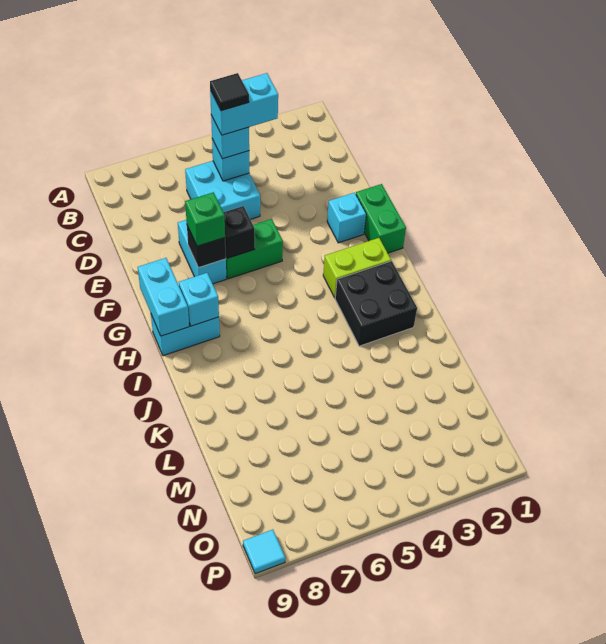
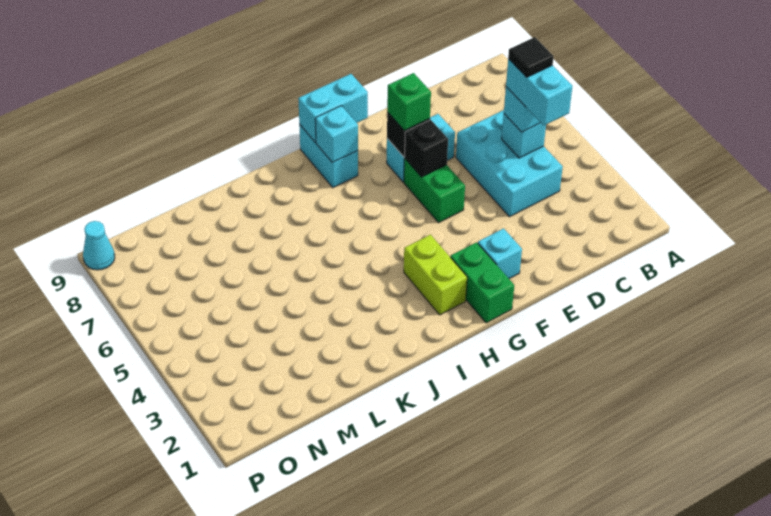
cyan brick C5:D6 level 1 -> cyan brick C4:D6 level 1
green brick F1:G1 level 1 -> green brick G1:G2 level 1
black brick I2:J3 level 1 -> none
cyan tile P9 level 1 -> cyan cone P9 level 1

